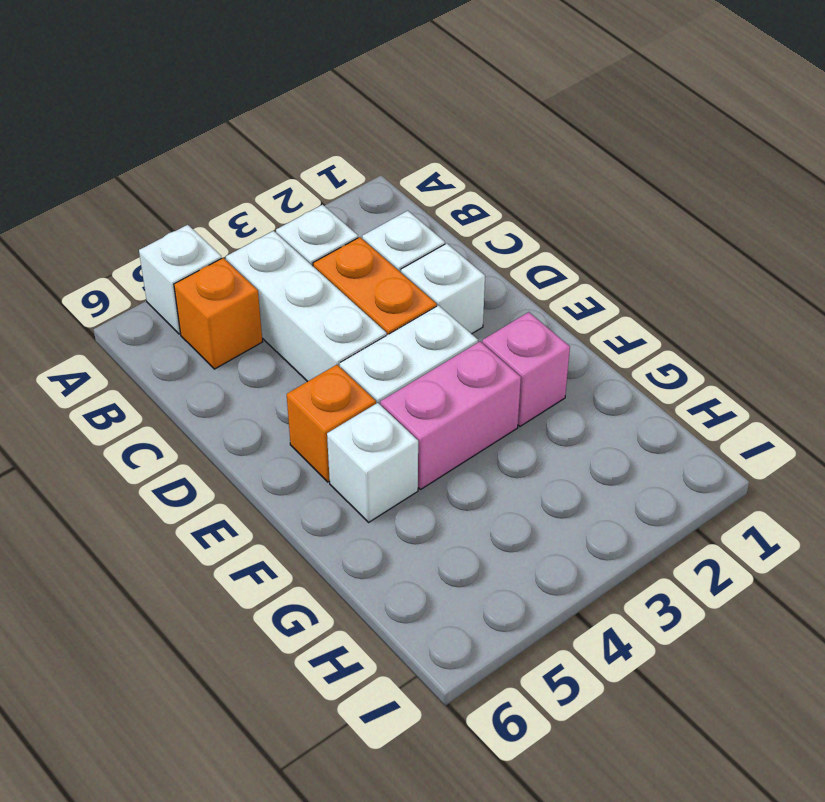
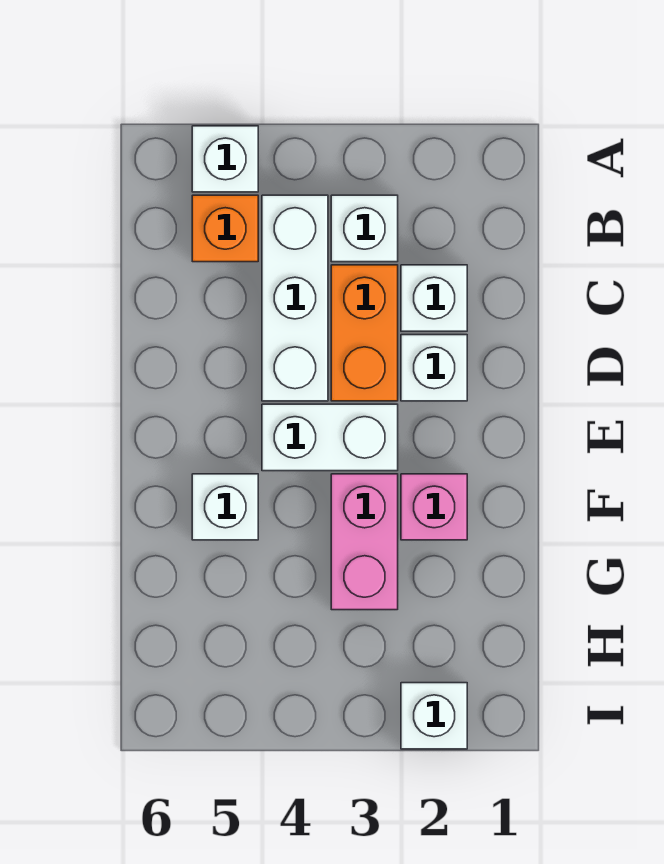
orange brick E5 level 1 -> none
pink brick F3:F4 level 1 -> pink brick F3:G3 level 1
none -> white brick I2 level 1

